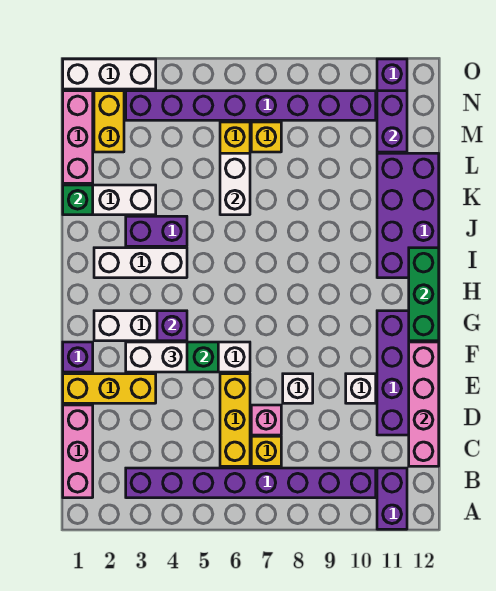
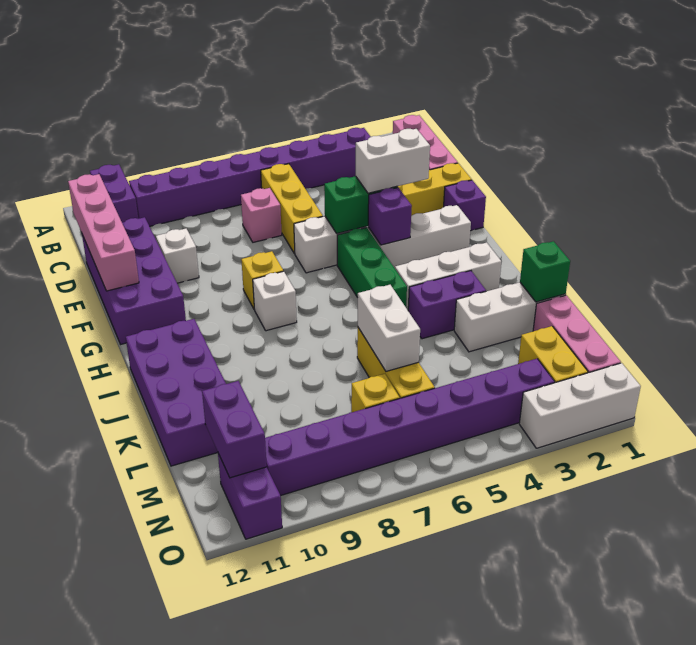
yellow brick C7 level 1 -> yellow brick G8 level 1
white brick E8 level 1 -> white brick H8 level 1
green brick G12:I12 level 2 -> green brick G5:I5 level 1

